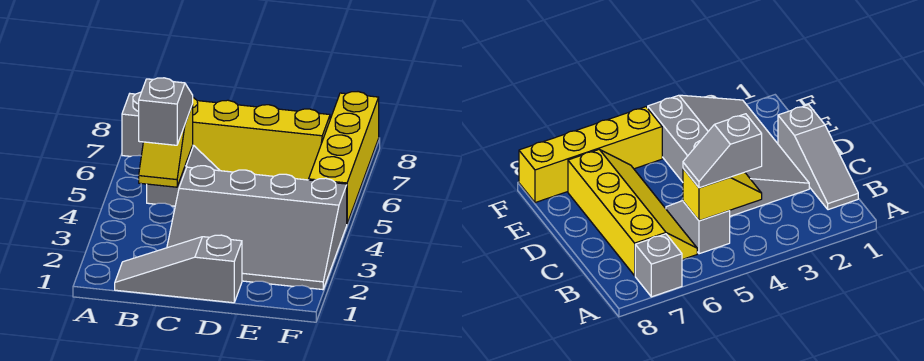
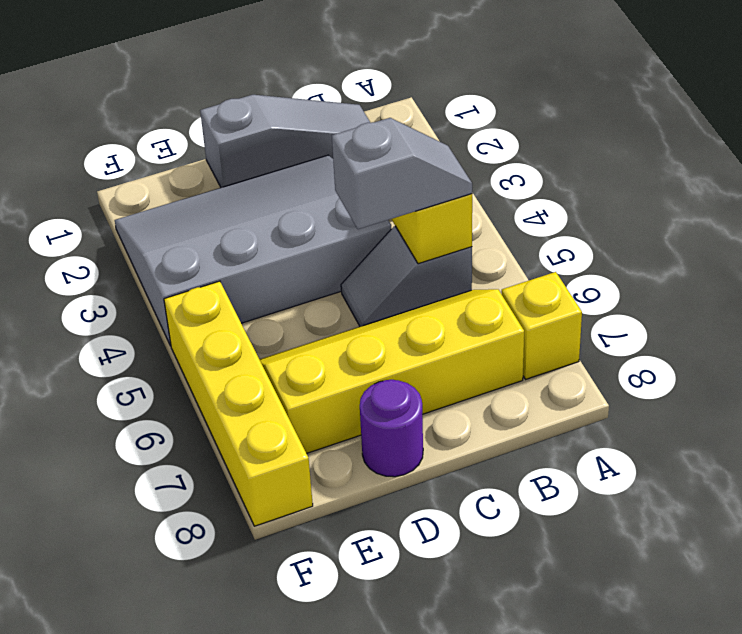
grey brick A7 level 1 -> yellow brick A7 level 1
grey slope B4:B5 level 3 top 4 -> grey slope B5:C5 level 3 top C
none -> purple round brick D8 level 1

